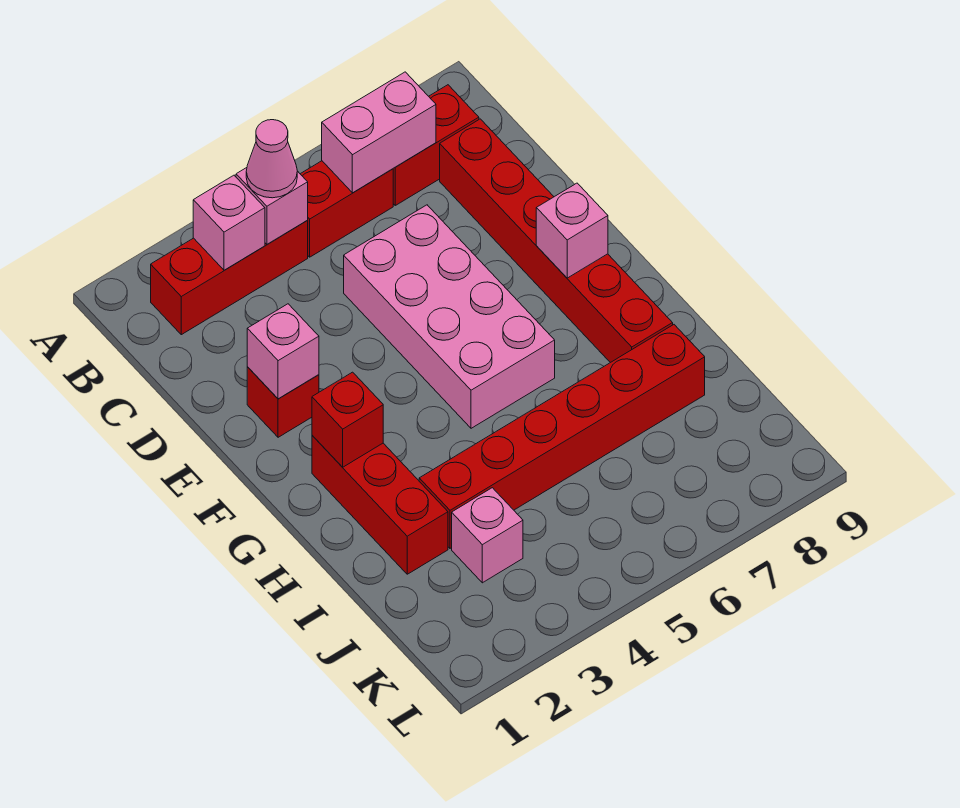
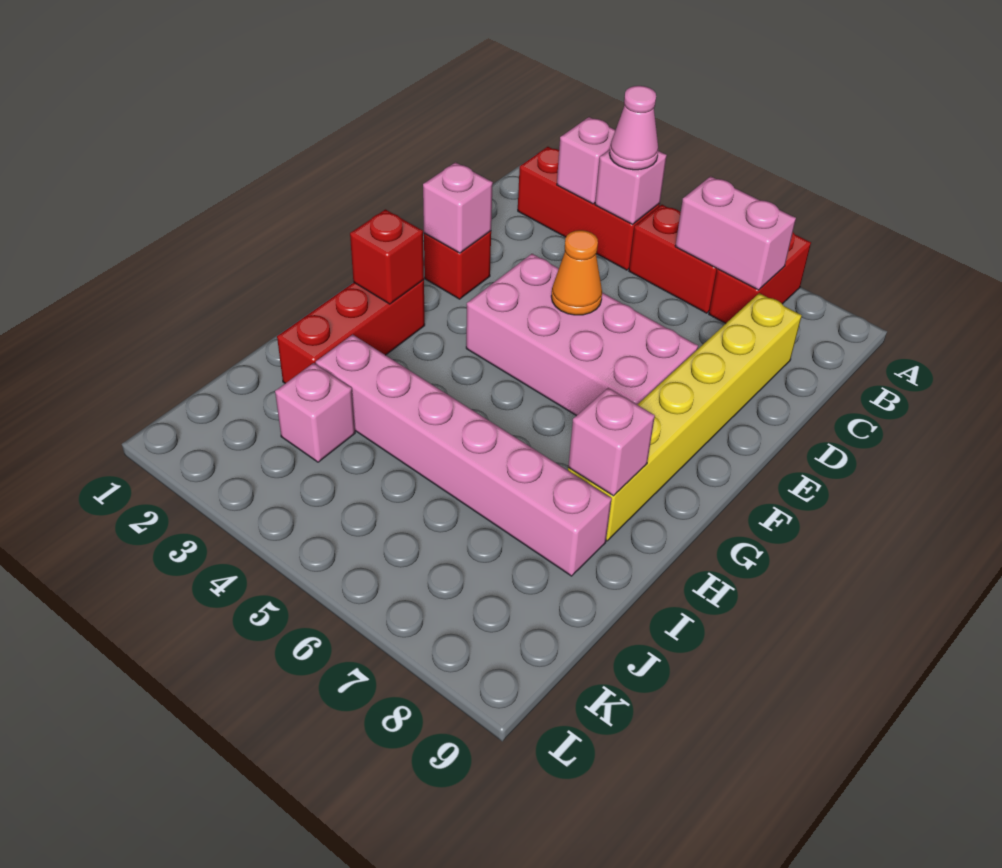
red brick B7:B8 level 1 -> red brick A7:B7 level 1
red brick C8:H8 level 1 -> yellow brick C8:H8 level 1
pink brick D5:G6 level 1 -> pink brick E4:F7 level 1
none -> orange cone E5 level 2
pink brick F8 level 2 -> pink brick H8 level 2
red brick I3:I8 level 1 -> pink brick I3:I8 level 1

